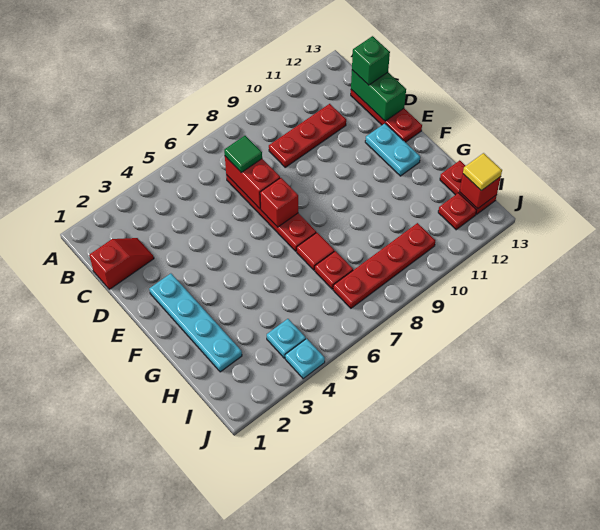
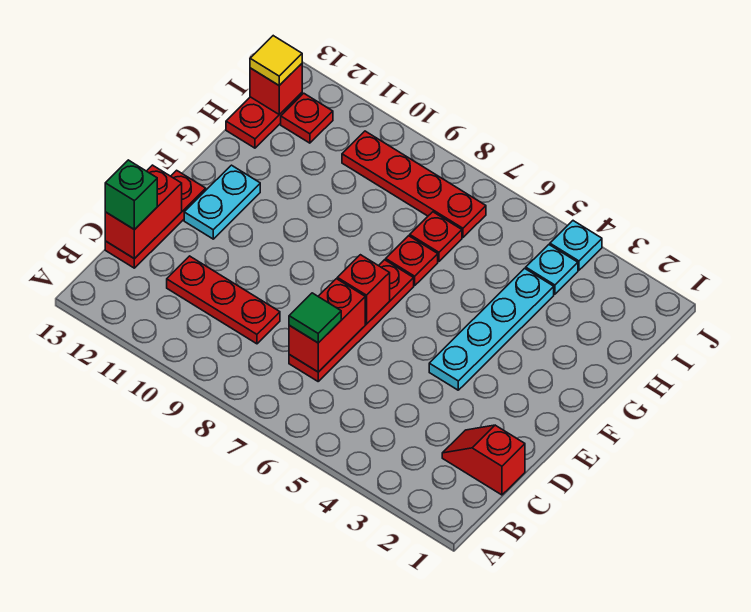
green brick C13:D13 level 2 -> red brick C13:D13 level 2
cyan plate E2:H2 level 1 -> cyan plate E4:H4 level 1
red tile G7 level 1 -> red plate G7 level 1

